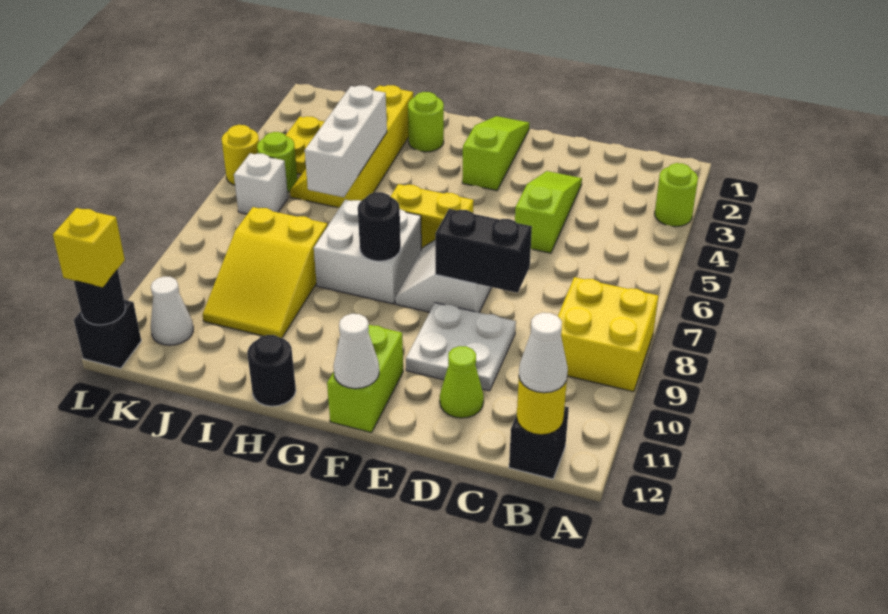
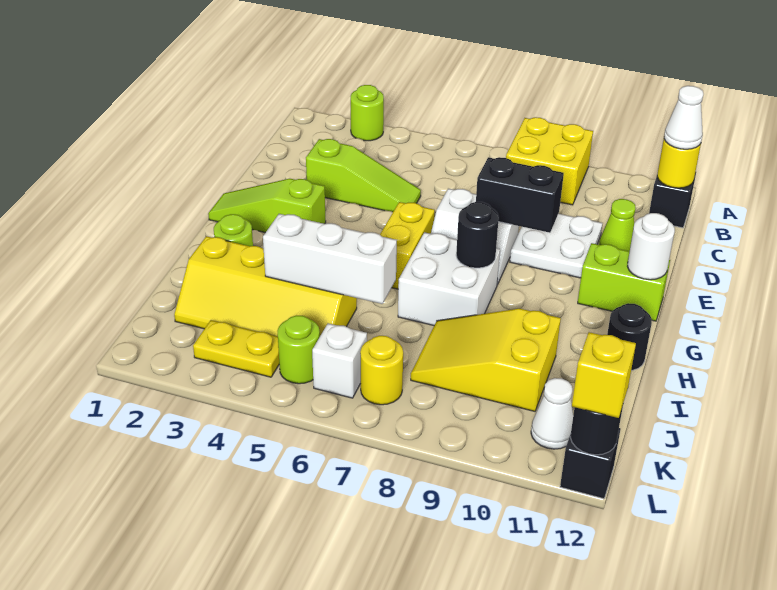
lime slope D3:D5 level 1 top 5 -> lime slope D3:D5 level 1 top 3
black brick D8:E8 level 2 -> black brick E8:E9 level 2
white cone F12 level 2 -> white round brick F12 level 2
yellow slope I8:J10 level 1 top 8 -> yellow slope I8:J10 level 1 top 10
yellow round brick L5 level 1 -> yellow round brick K7 level 1

